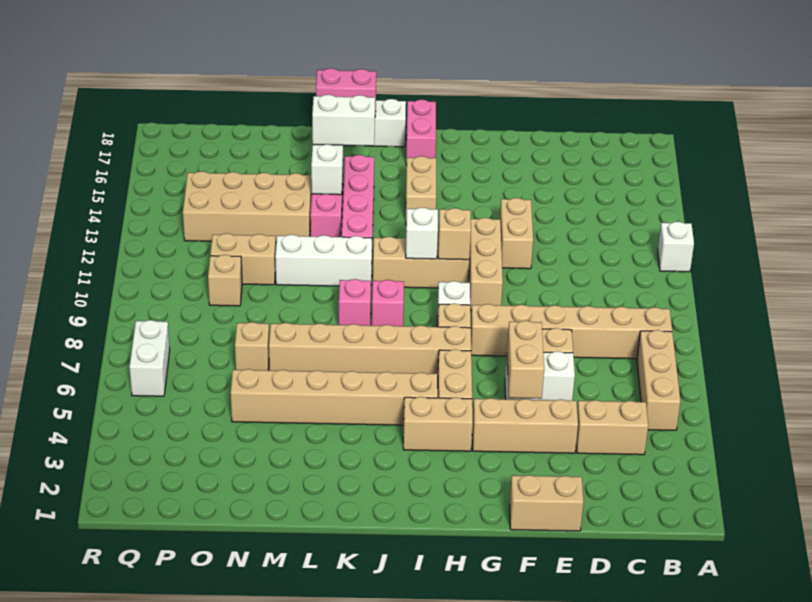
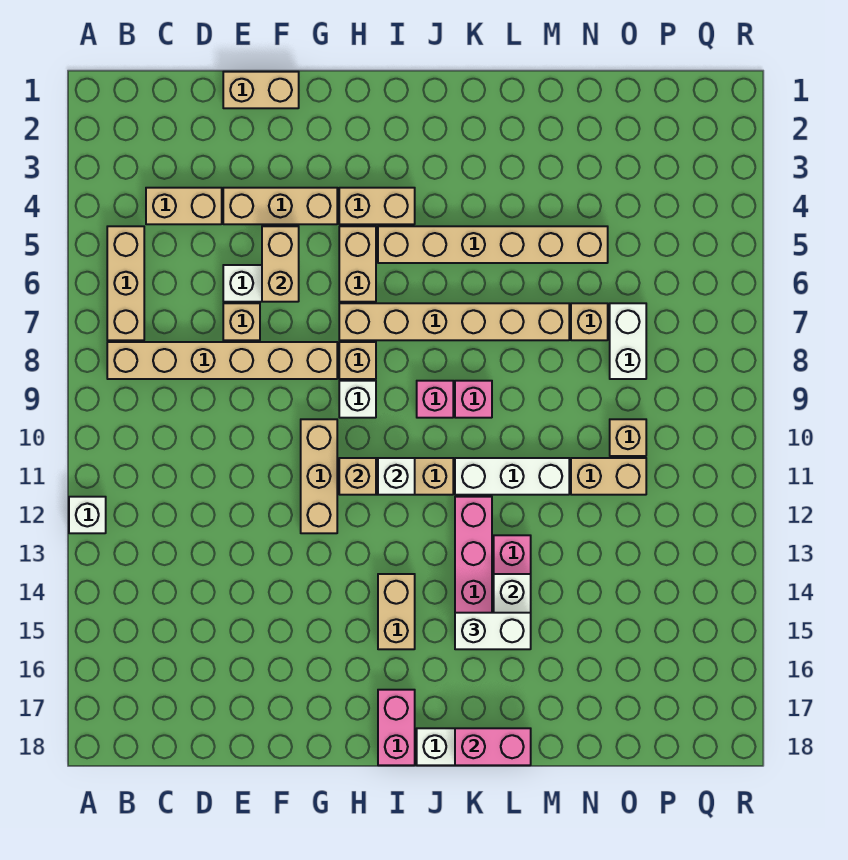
tan brick F12:F13 level 1 -> none
tan brick M13:P14 level 1 -> none
white brick Q6:Q7 level 1 -> white brick O7:O8 level 1

